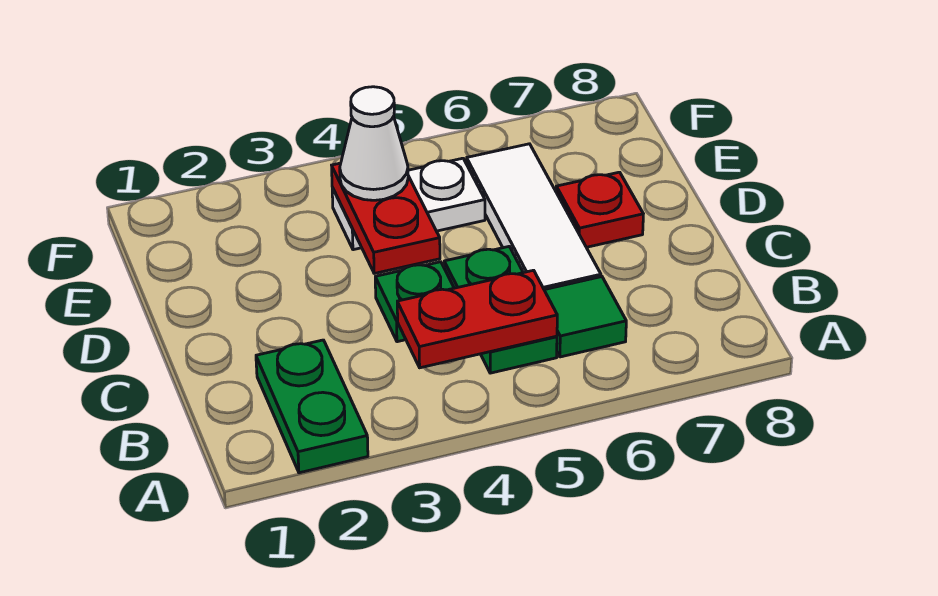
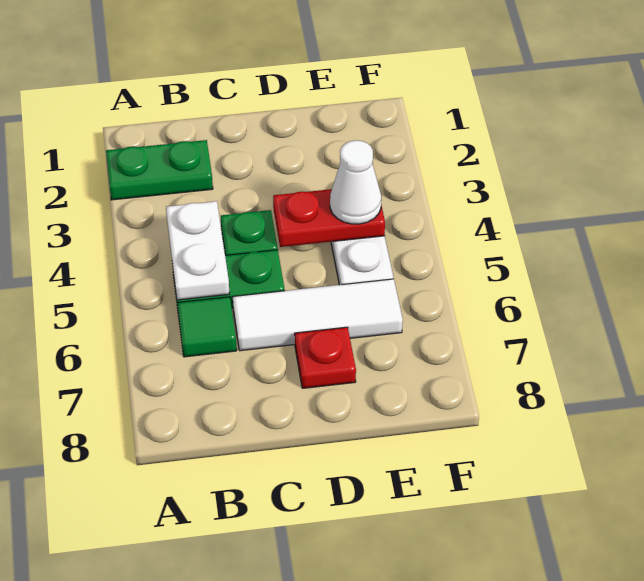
red plate B4:B5 level 2 -> white plate B4:B5 level 2

